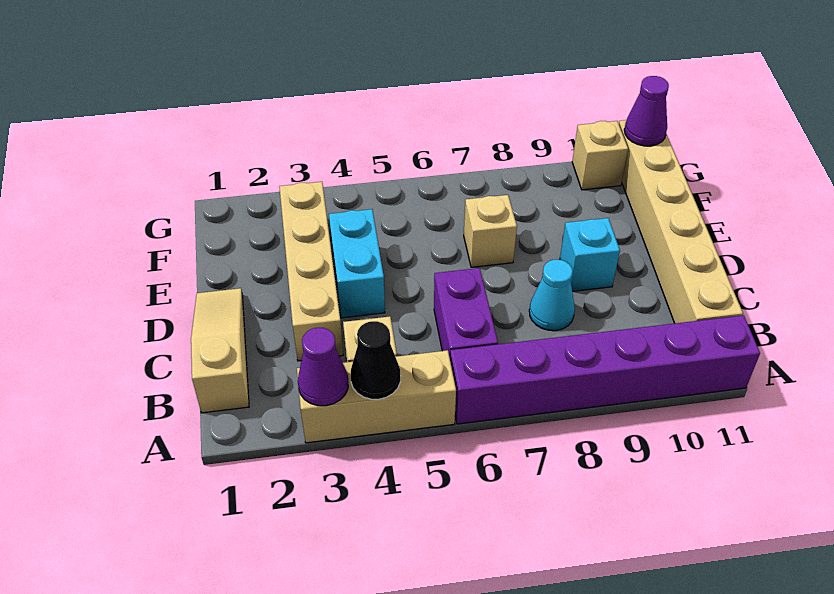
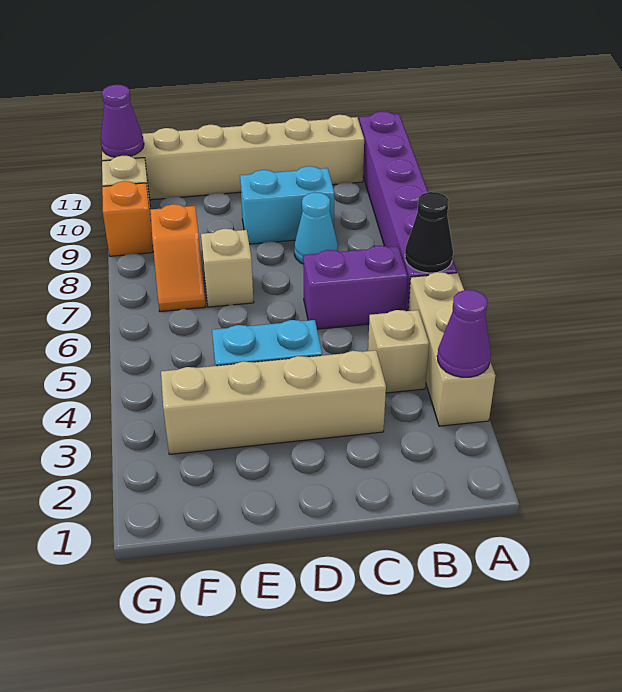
black cone A4 level 2 -> black cone A6 level 2
tan slope B1:D1 level 1 top B -> none
cyan brick D9 level 1 -> cyan brick C9:D9 level 1
none -> orange slope F7:F8 level 1 top 8
none -> orange brick G9 level 1

